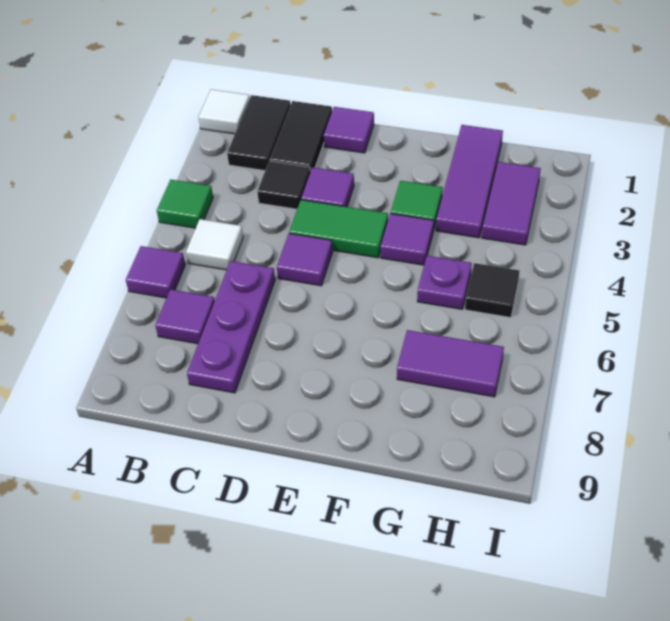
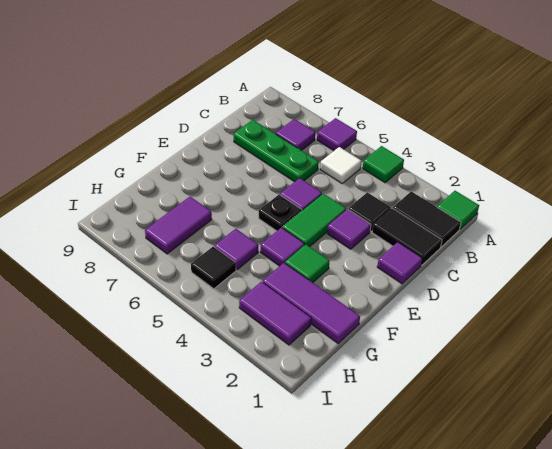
white tile A1 level 1 -> green tile A1 level 1
purple plate C6:C8 level 1 -> green plate C6:C8 level 1
none -> black plate E5 level 1
purple plate G5 level 1 -> purple tile G5 level 1

